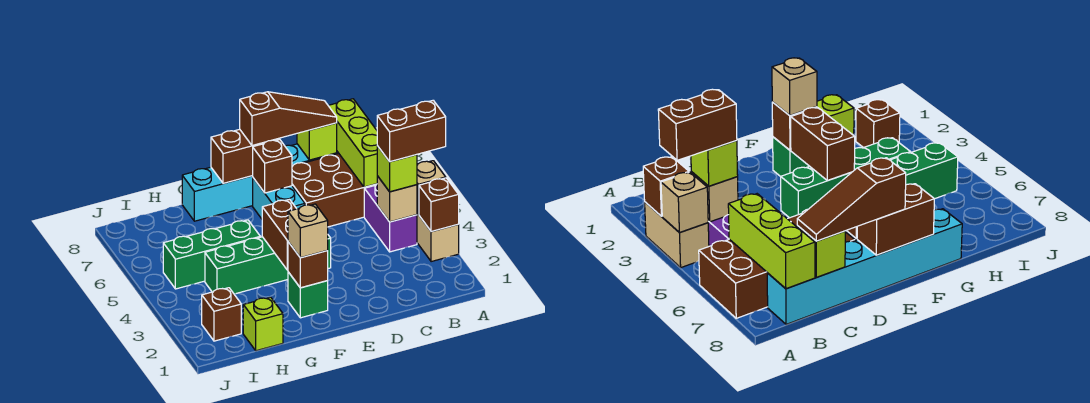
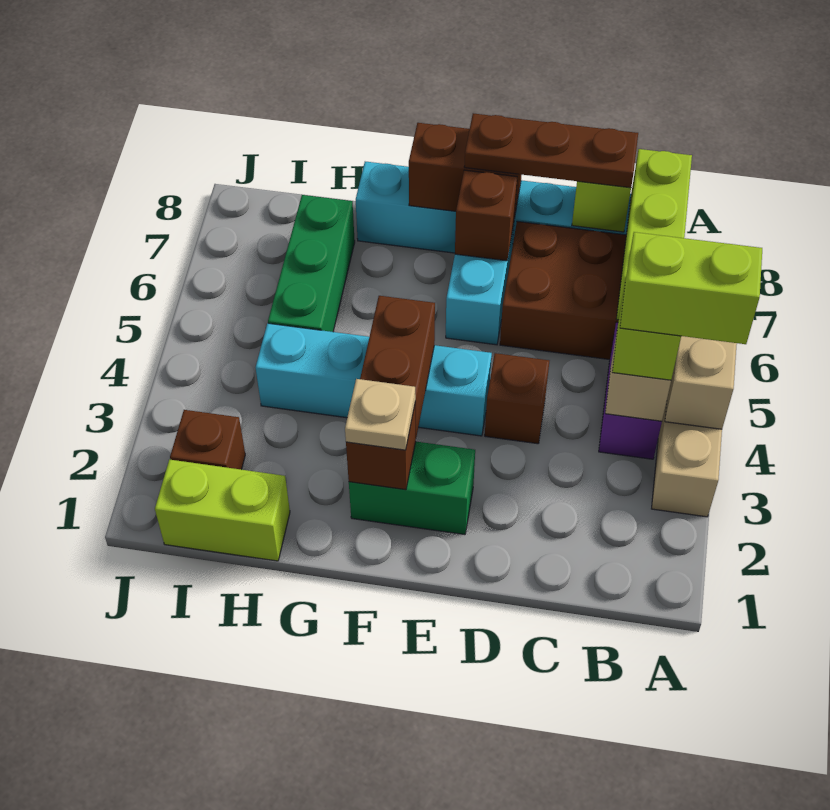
brown brick A3 level 2 -> brown brick D4 level 1
brown brick A4:B4 level 4 -> lime brick A4:B4 level 4
brown slope C8:E8 level 3 top E -> brown plate C8:E8 level 3
green brick E4:H4 level 1 -> cyan brick E4:H4 level 1
green brick F2 level 1 -> green brick E2:F2 level 1
tan brick F2 level 3 -> tan plate F2 level 3
green brick G5:I5 level 1 -> green brick H5:H7 level 1
lime brick H1 level 1 -> lime brick H1:I1 level 1

